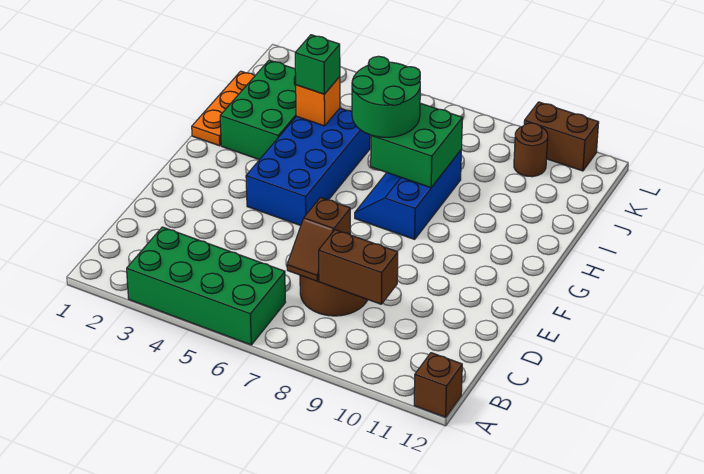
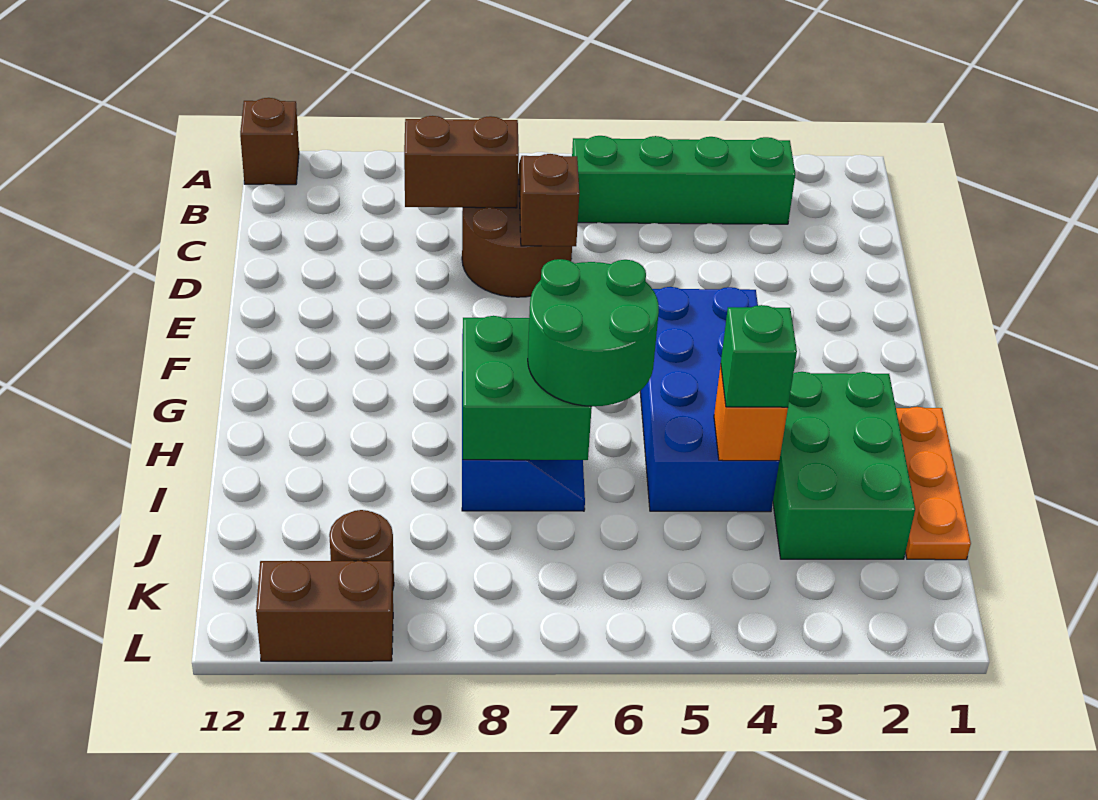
green brick A3:B6 level 1 -> green brick B3:B6 level 1

